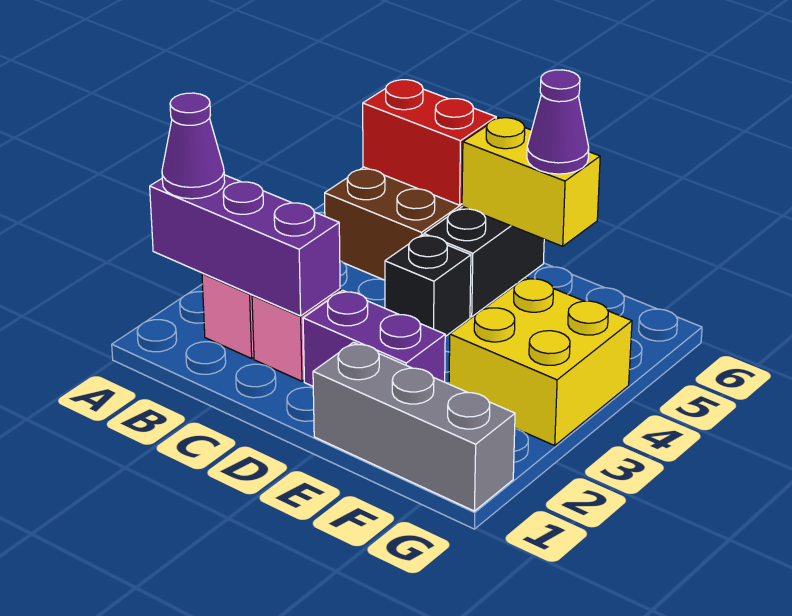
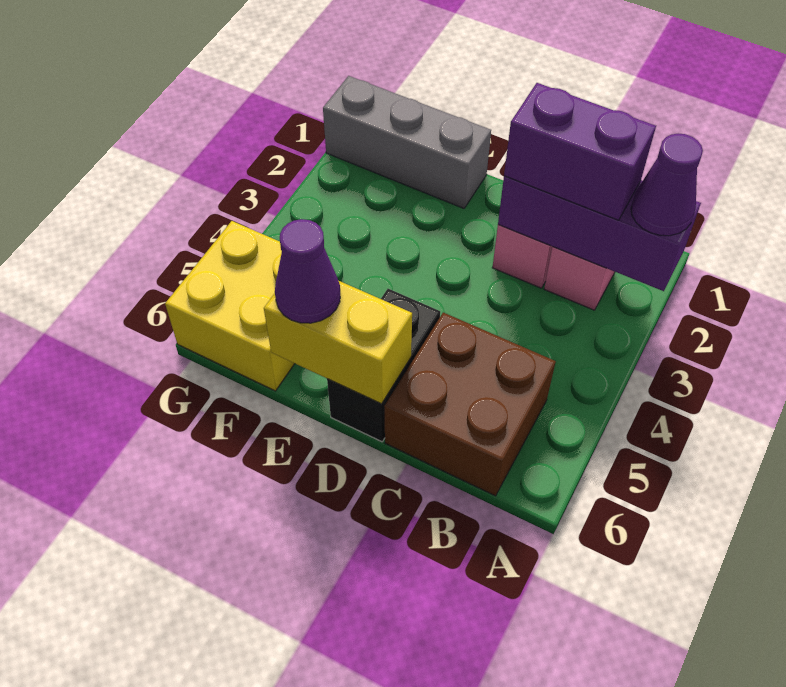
red brick B6:C6 level 2 -> none
purple brick D2:E2 level 1 -> purple brick B2:C2 level 3
black brick D4 level 1 -> none
yellow brick F3:G4 level 1 -> yellow brick F5:G6 level 1

